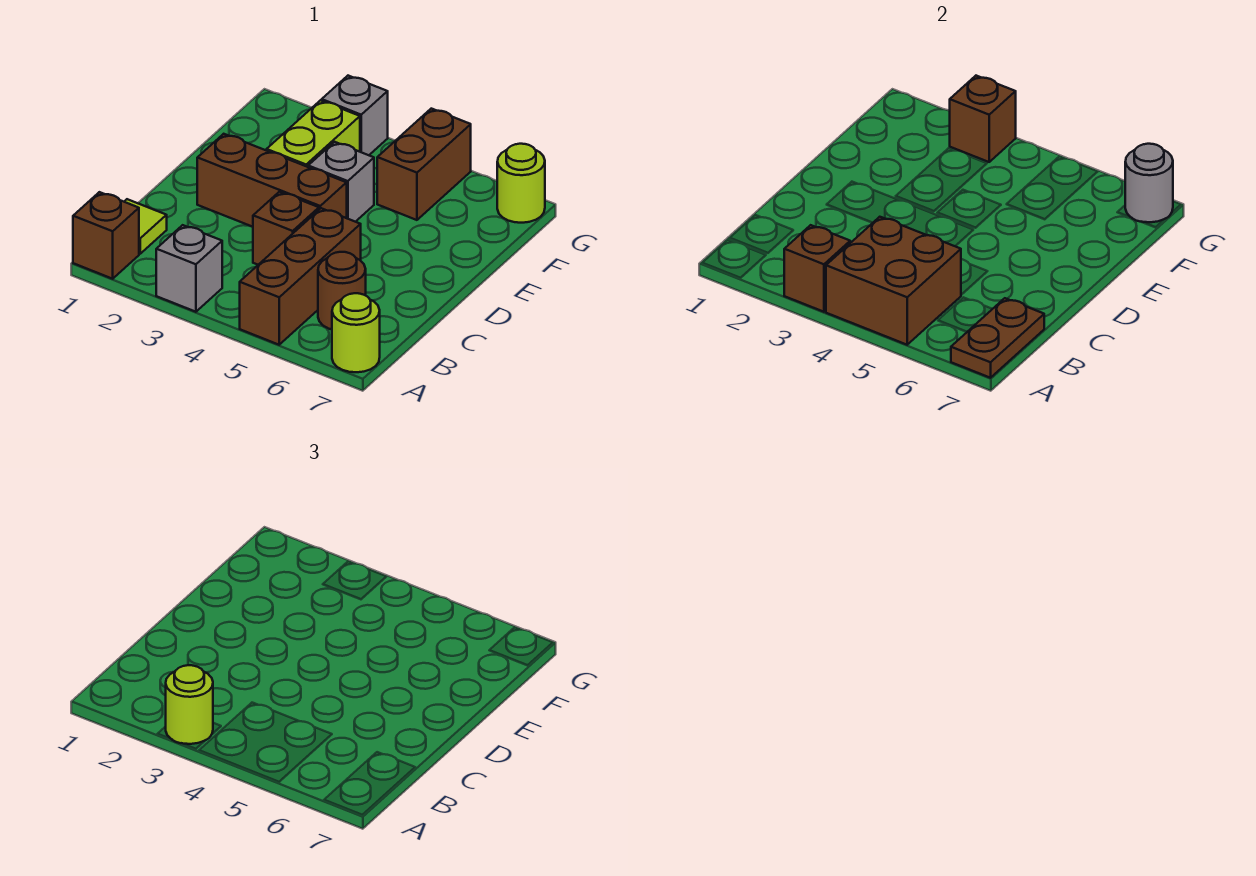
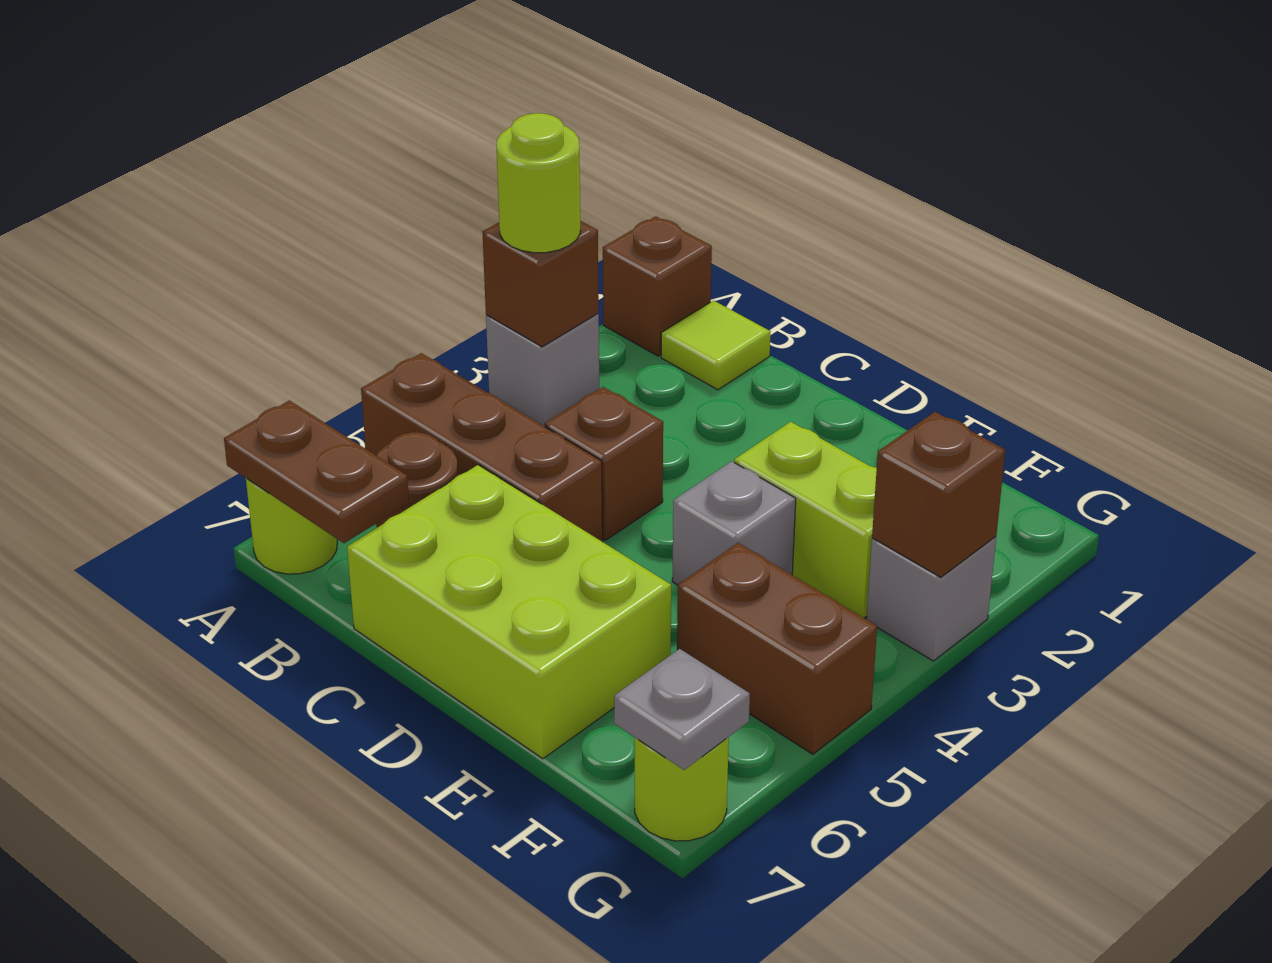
brown brick A4:B5 level 2 -> none
none -> lime brick C6:E7 level 1
brown brick D2:D4 level 1 -> none
grey round brick G7 level 2 -> grey plate G7 level 2

